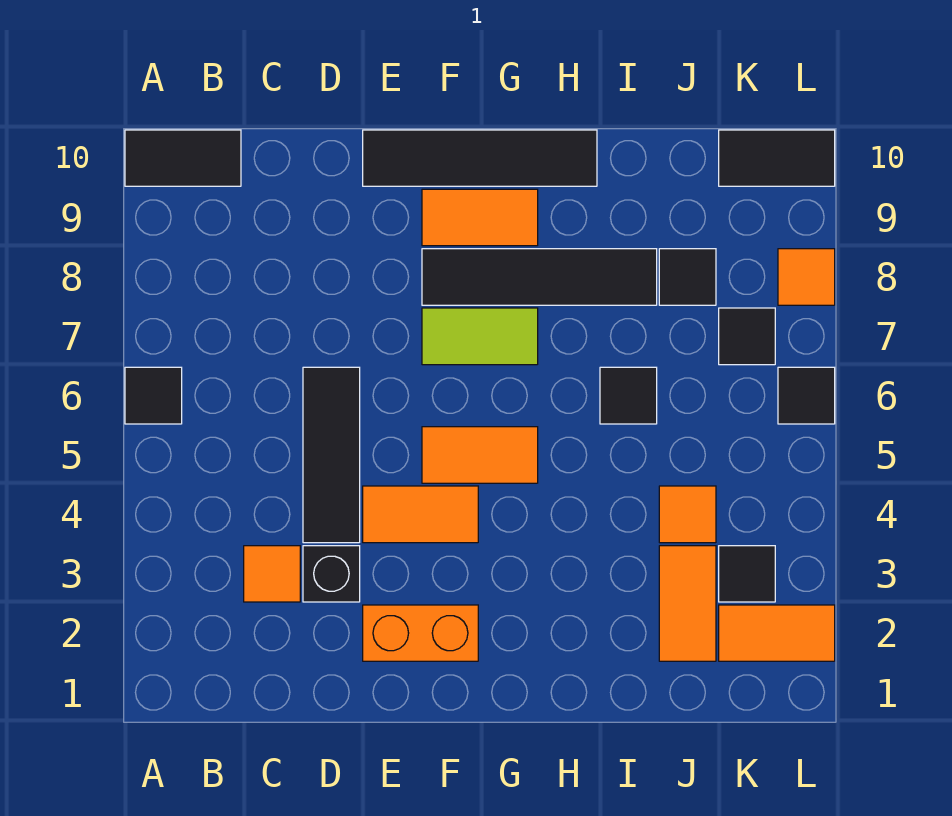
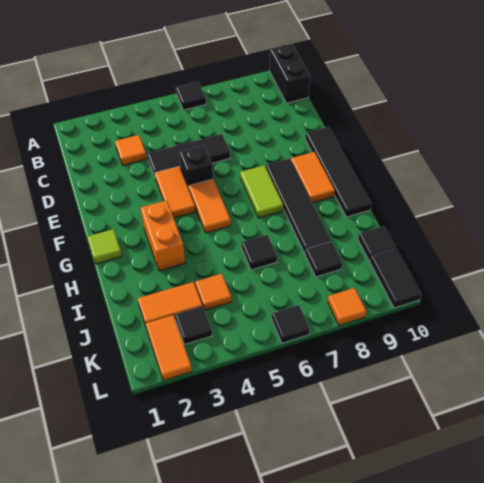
black tile A10:B10 level 1 -> black brick A10:B10 level 1
black brick D3 level 1 -> black brick E5 level 1
orange brick E2:F2 level 1 -> orange brick G3:H3 level 1
none -> lime tile G1 level 1
black tile K7 level 1 -> black tile J10 level 1

